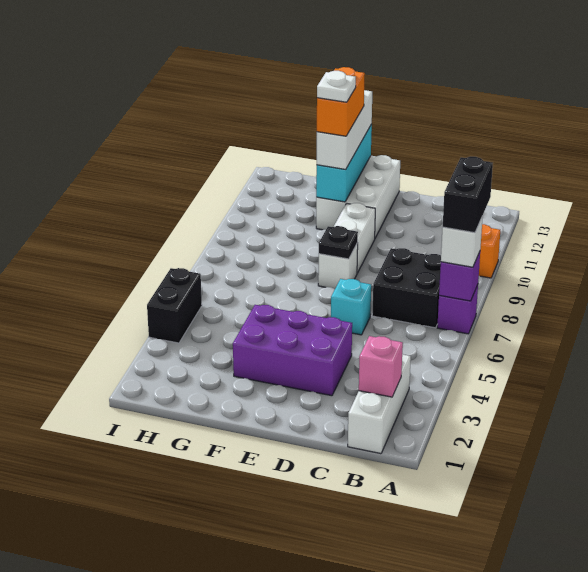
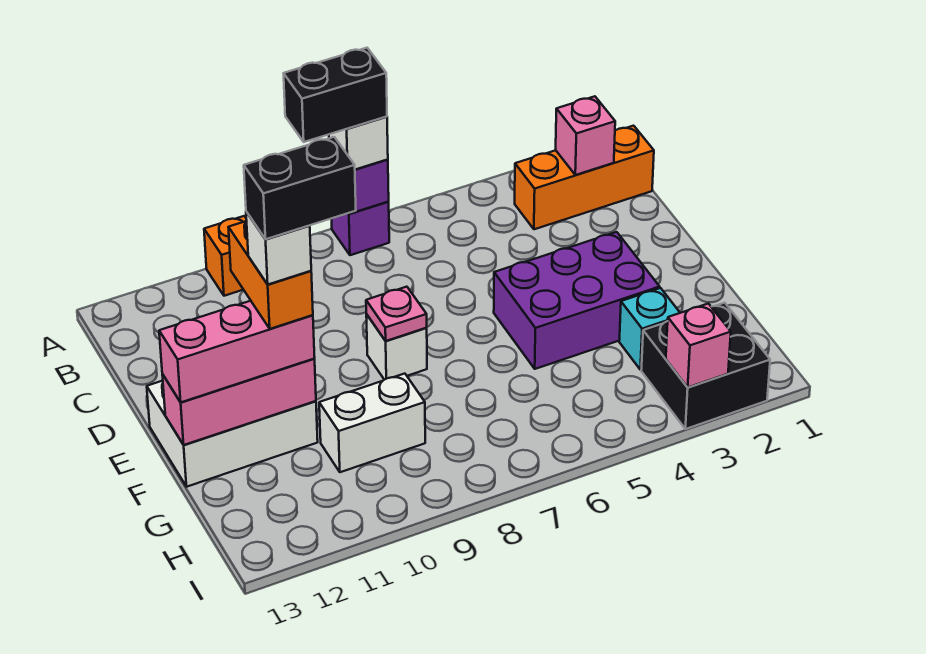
white brick B1:B3 level 1 -> orange brick B1:B3 level 1
black brick B7:C8 level 1 -> black brick H2:I3 level 1
purple brick D3:F4 level 1 -> purple brick E3:F5 level 1
cyan brick D6 level 1 -> cyan brick G3 level 1
black plate E8 level 2 -> pink plate E8 level 2
white brick E9:E10 level 1 -> white brick G9:G10 level 1
cyan brick F11:F13 level 2 -> pink brick F11:F13 level 2
white brick F11:F13 level 3 -> pink brick F11:F13 level 3
orange brick F11:F12 level 4 -> orange brick E11:F11 level 4
white plate F11 level 5 -> white brick F11 level 5
none -> pink brick I3 level 2
black brick I4:I5 level 1 -> black brick F10:F11 level 6

